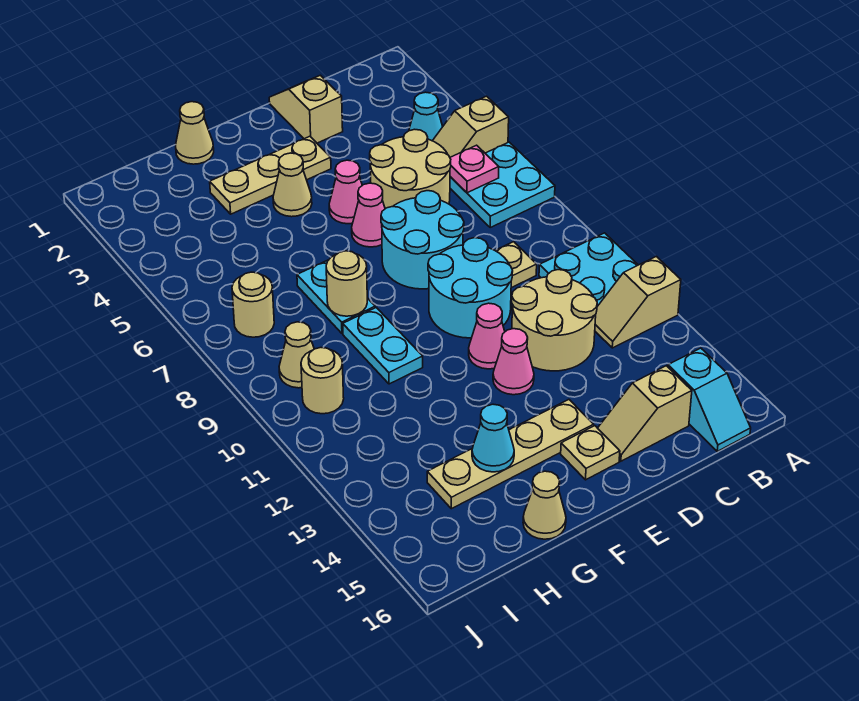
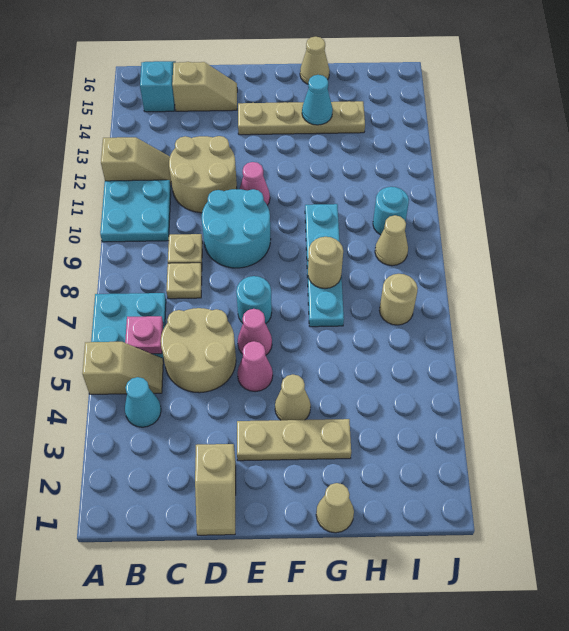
cyan round brick D7:E8 level 1 -> cyan round brick E7 level 1
pink cone E12 level 1 -> none
tan plate E15 level 1 -> tan plate C8 level 1
tan round brick I10 level 1 -> cyan round brick I10 level 1

